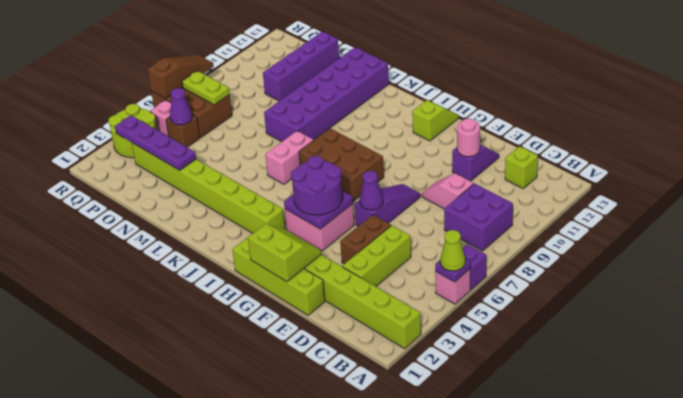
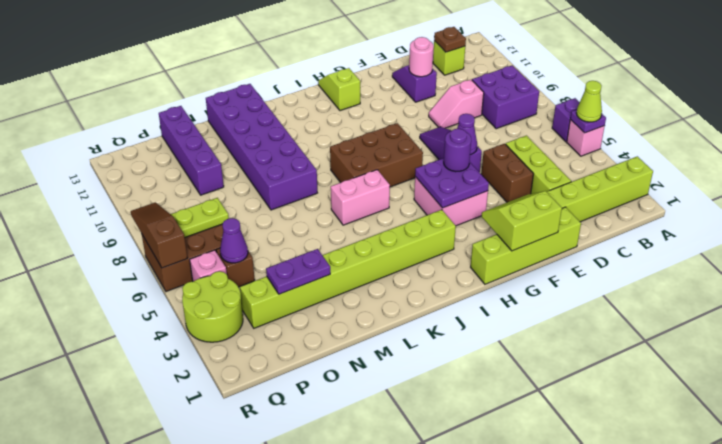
none -> brown plate C12 level 2
purple round brick G4:H5 level 3 -> purple round brick G5 level 3
pink brick K6:K7 level 1 -> pink brick J6:K6 level 1
purple plate N3:Q3 level 2 -> purple plate N3:O3 level 2

